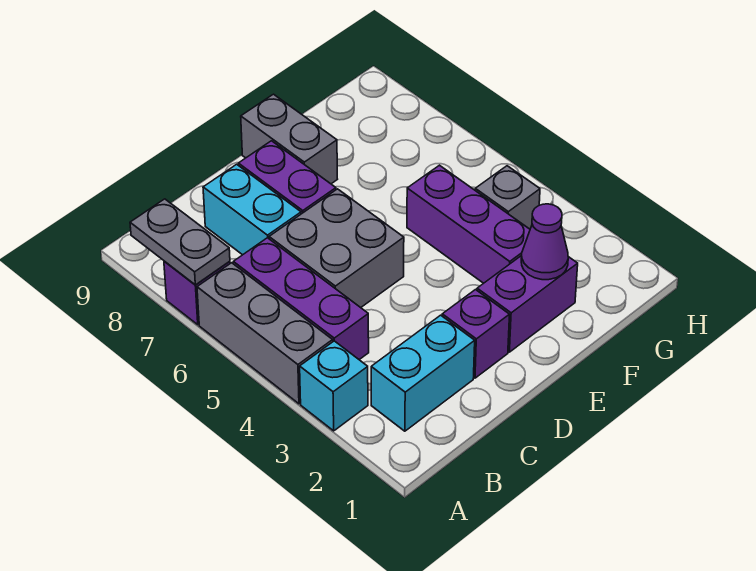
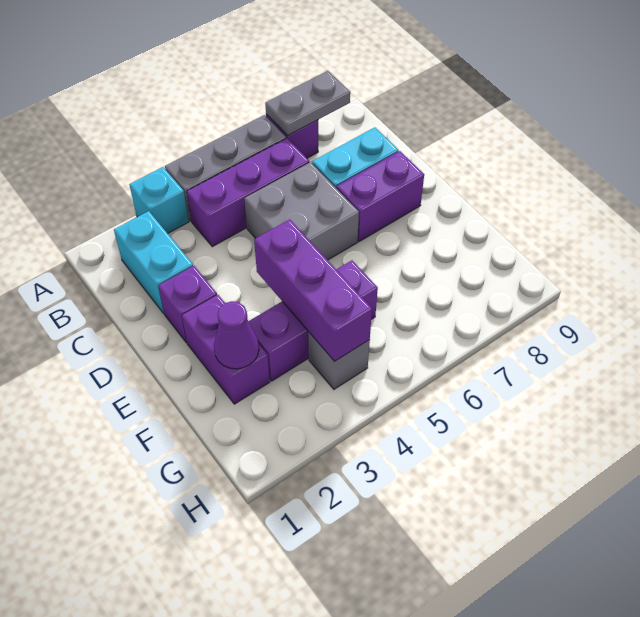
none -> purple brick E4:G4 level 2
grey brick E8:E9 level 1 -> none

